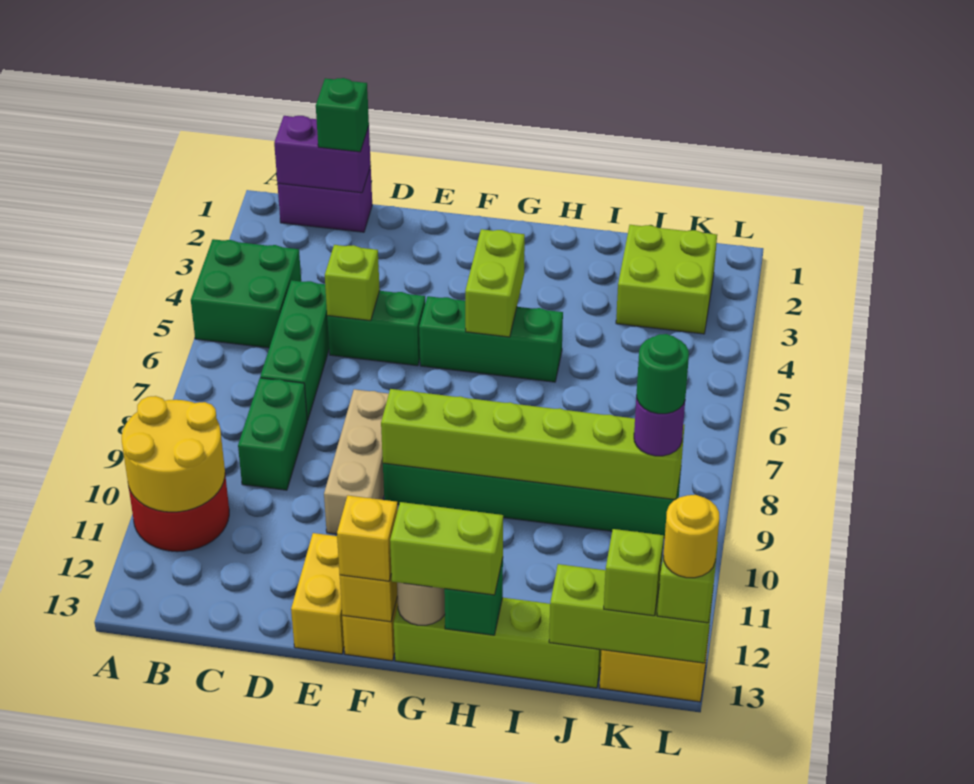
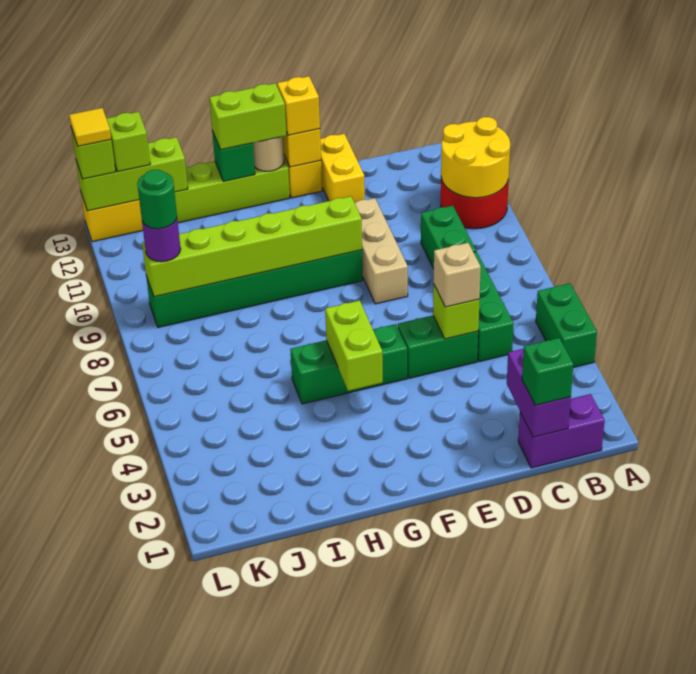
green brick A4:B5 level 1 -> green brick A4:A5 level 1
purple brick B1:C1 level 2 -> purple brick C1:C2 level 2
none -> tan brick D5 level 3
lime brick J2:K3 level 1 -> none
yellow round brick L13 level 4 -> yellow tile L13 level 4

